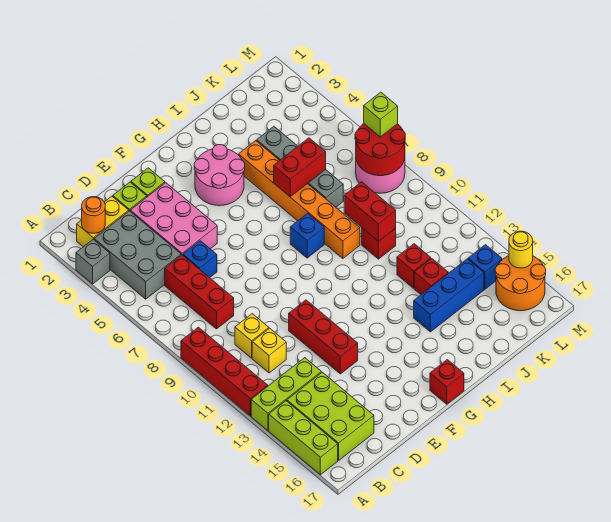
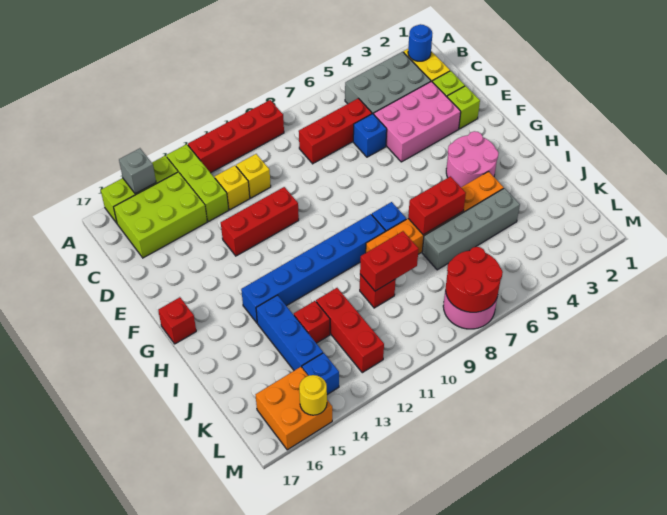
grey brick A3 level 1 -> grey brick A15 level 2
orange round brick B2 level 2 -> blue round brick B2 level 2
yellow brick C10 level 1 -> yellow brick C12 level 1
none -> blue brick H9:H14 level 1
red brick I6:J6 level 2 -> red brick I6:I7 level 2
red brick J12 level 1 -> red brick J12:L12 level 1
orange round brick L15:M16 level 1 -> orange brick L15:M16 level 1
lime brick M7 level 3 -> none

